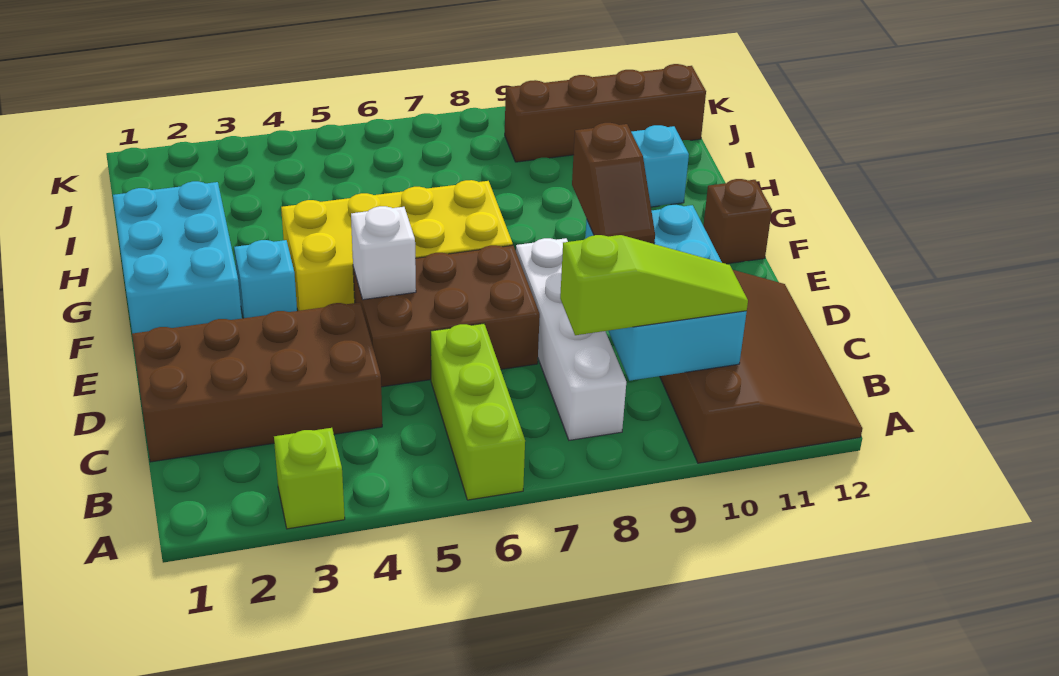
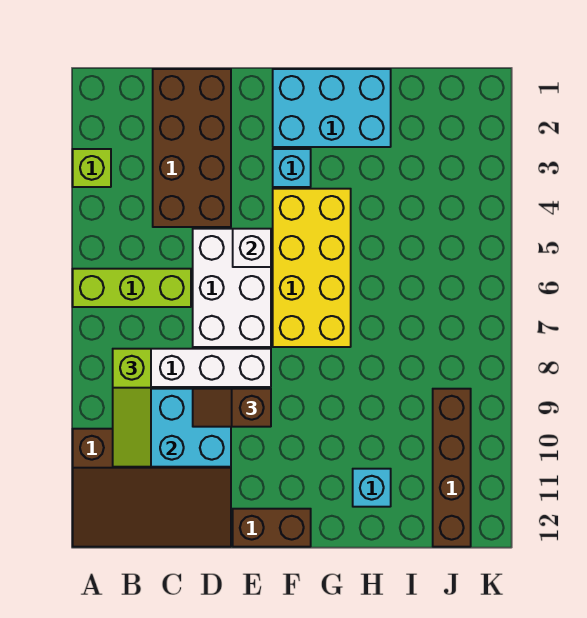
brown brick D5:E7 level 1 -> white brick D5:E7 level 1
brown brick F12 level 1 -> brown brick E12:F12 level 1

